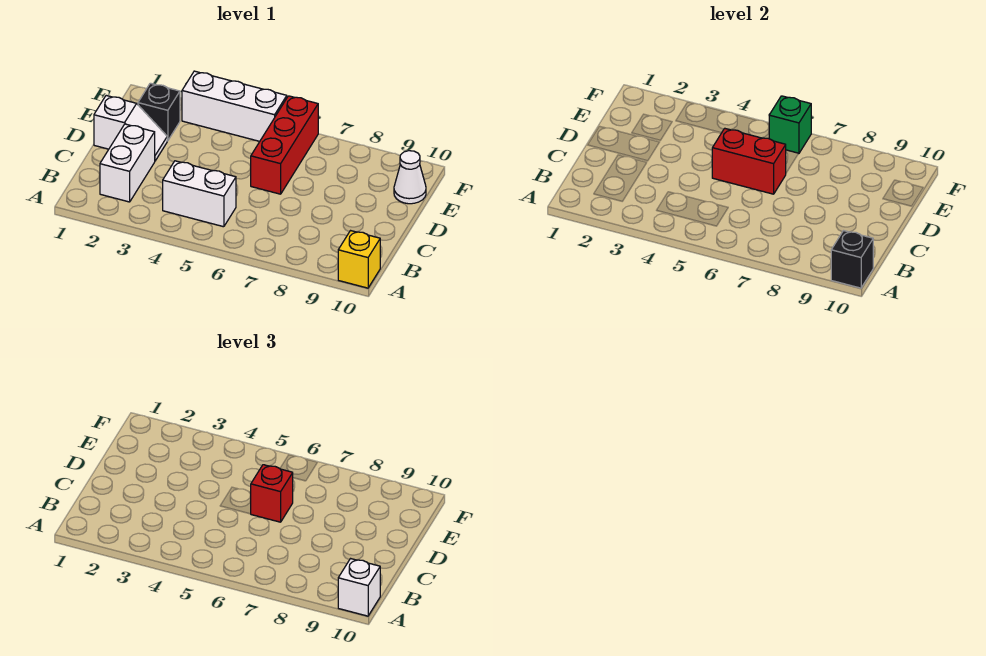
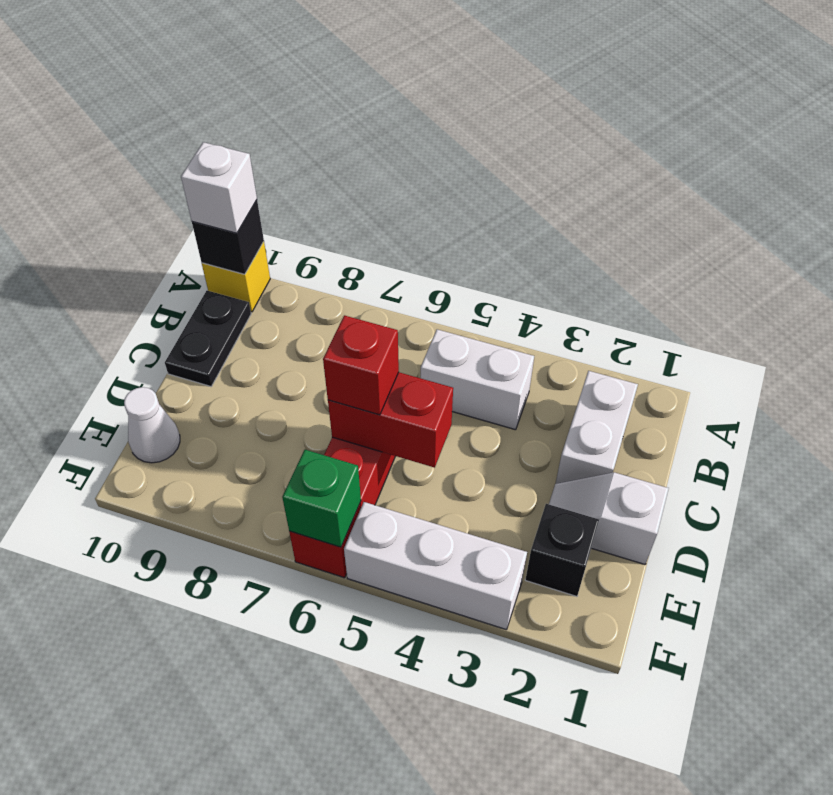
none -> black plate B10:C10 level 1

